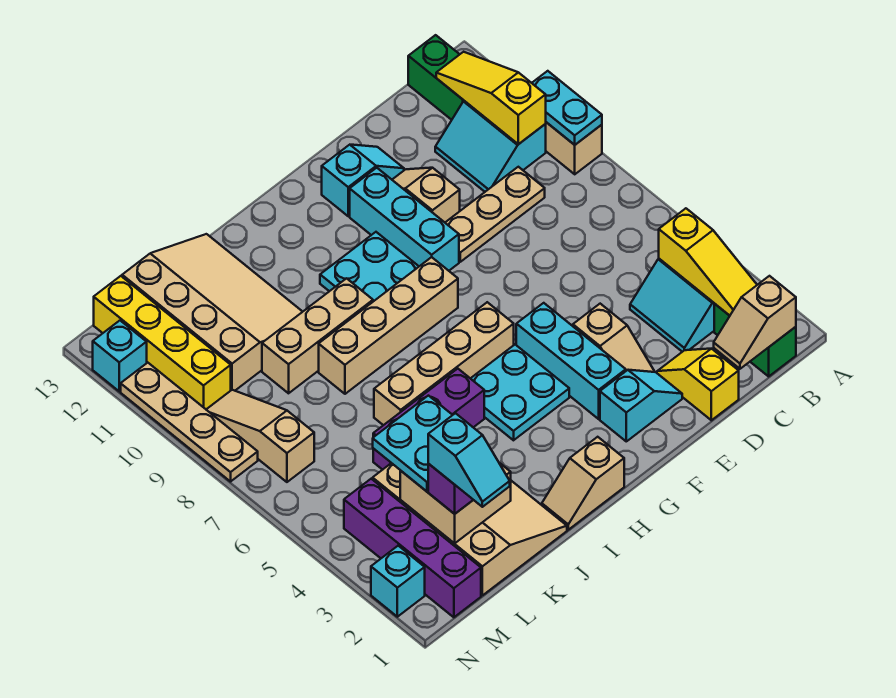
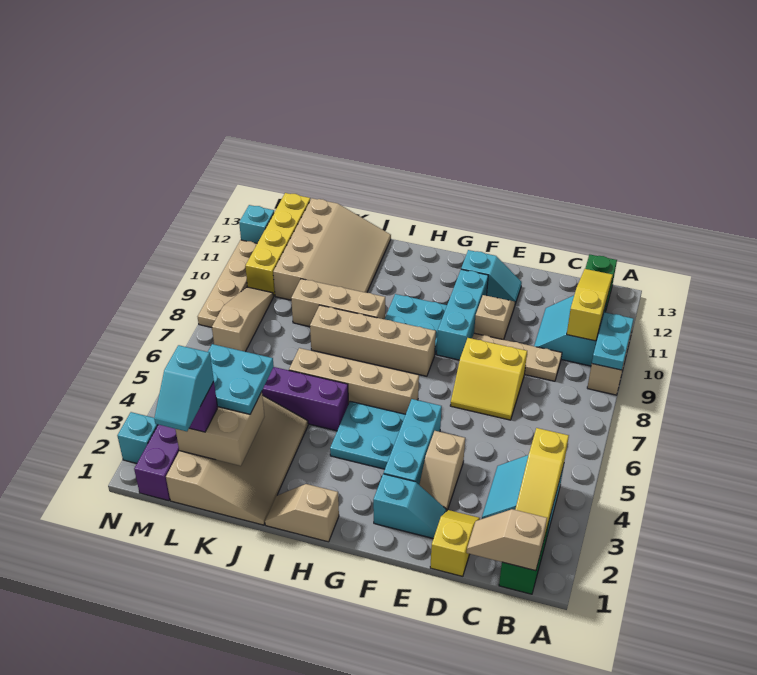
none -> yellow slope D7:E8 level 1 top 8

